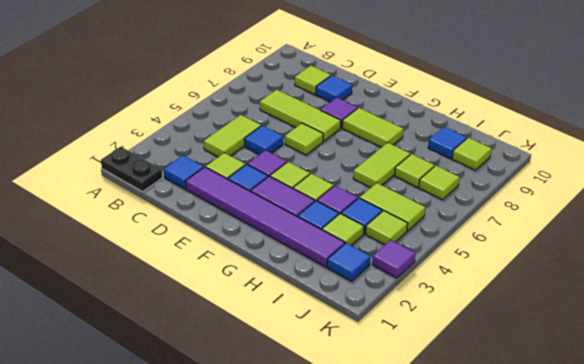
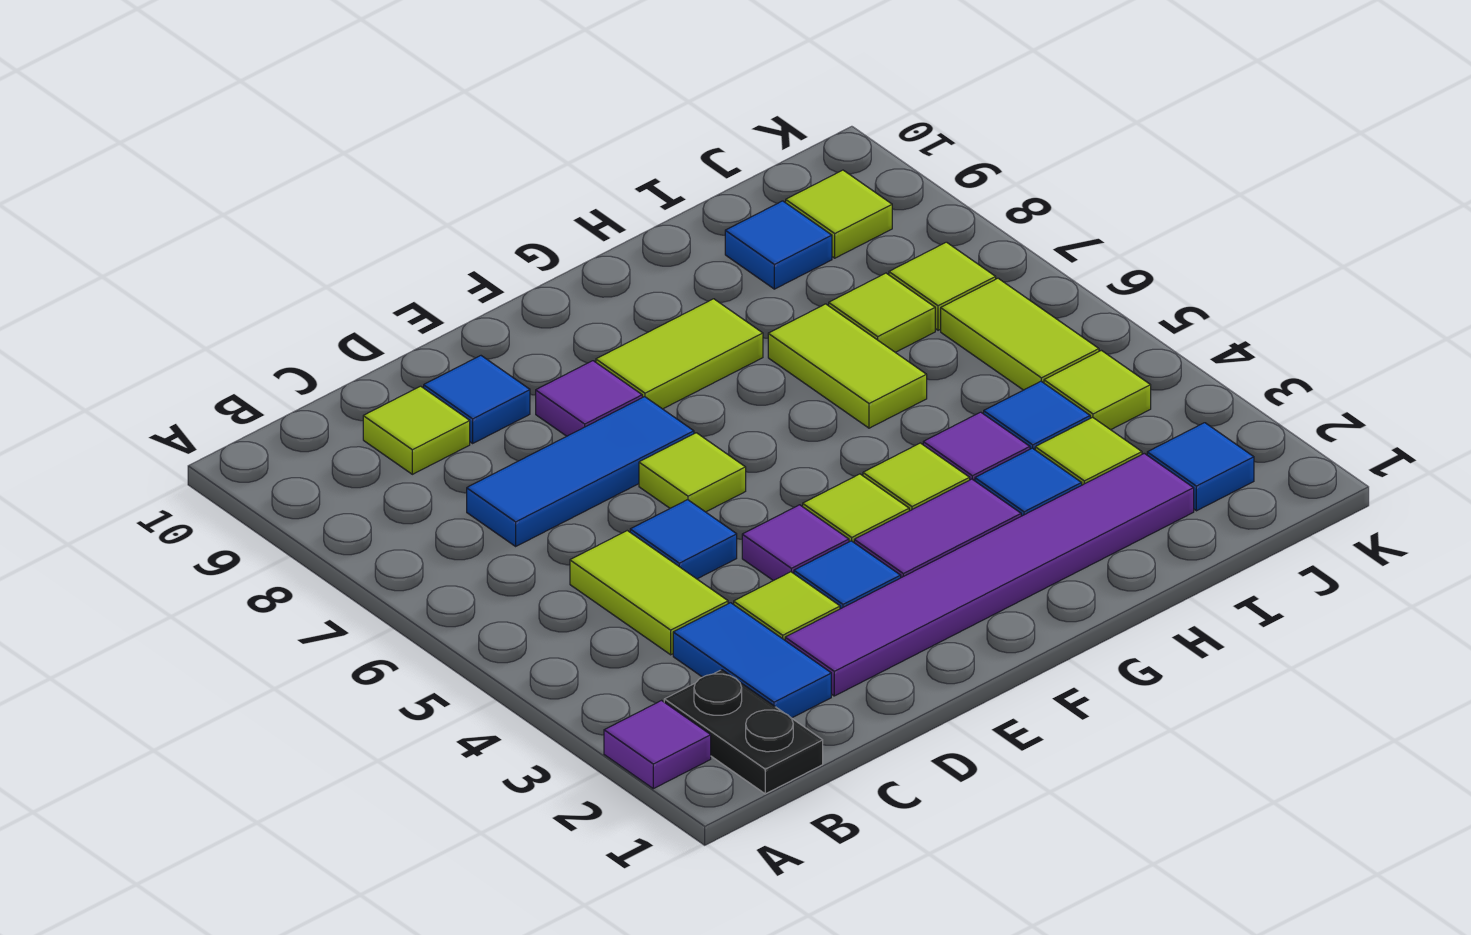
black plate A1:B1 level 1 -> black plate B1:B2 level 1
blue tile C2 level 1 -> blue tile C2:C3 level 1
lime tile C7:E7 level 1 -> blue tile C7:E7 level 1
lime tile I5:J5 level 1 -> lime tile J5:J6 level 1
purple tile K3 level 1 -> purple tile A2 level 1

